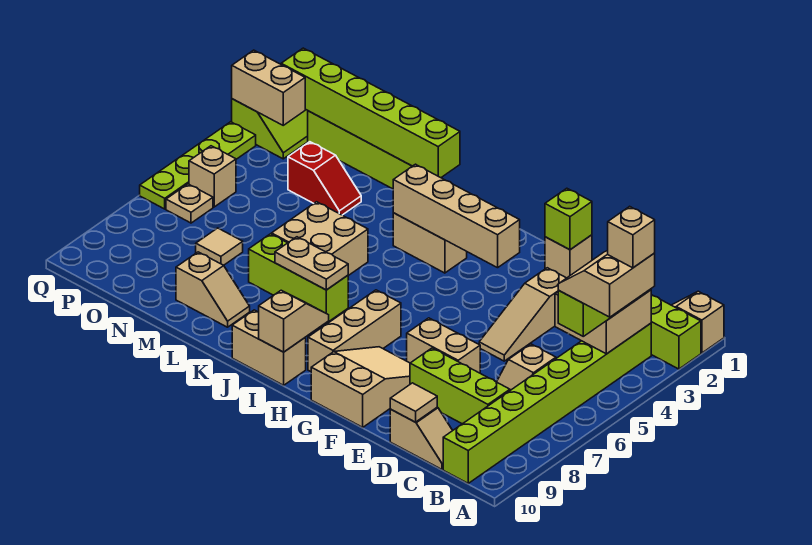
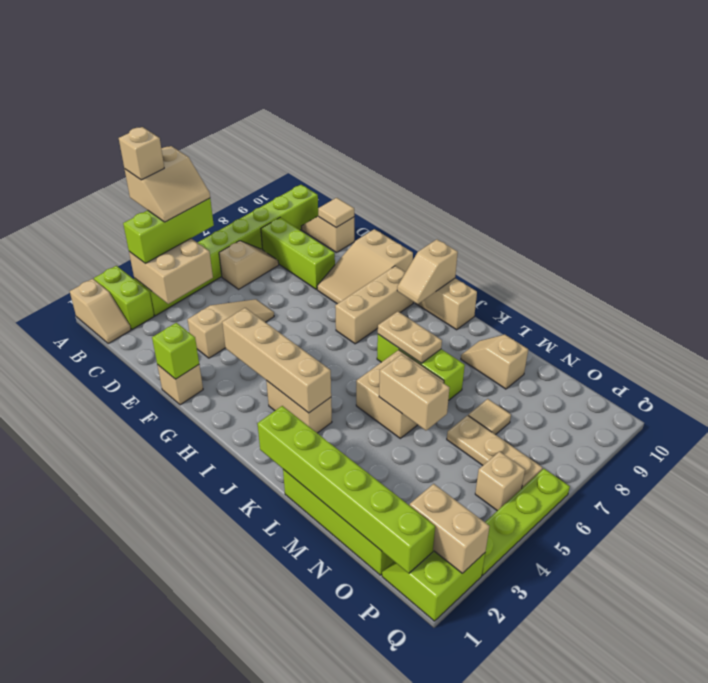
tan brick E7:F7 level 1 -> tan brick L5:M5 level 2
red slope M3:N3 level 1 top N -> none
tan plate P6 level 1 -> tan plate N6:P6 level 1

